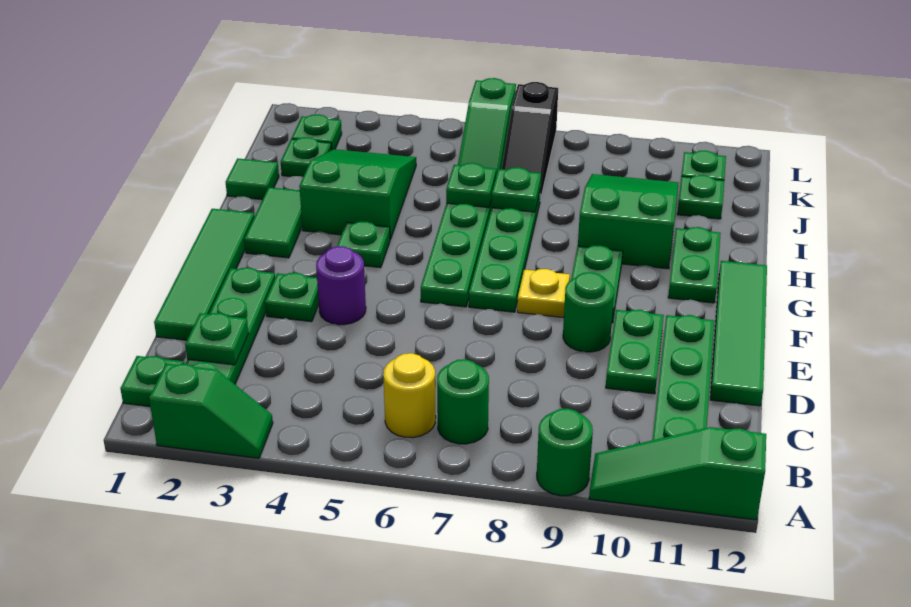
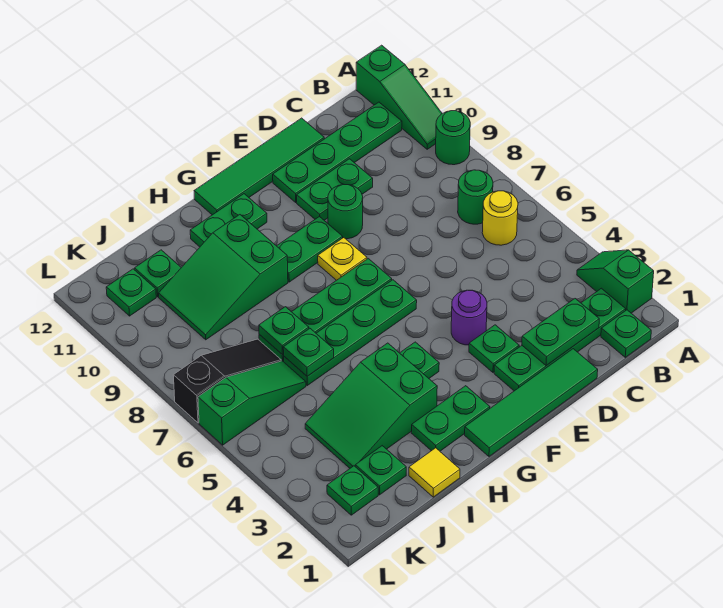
green plate C2 level 2 -> green plate C2:D2 level 2
green tile G2:H2 level 1 -> green plate G2:H2 level 1
green tile I1 level 1 -> yellow tile I1 level 1

